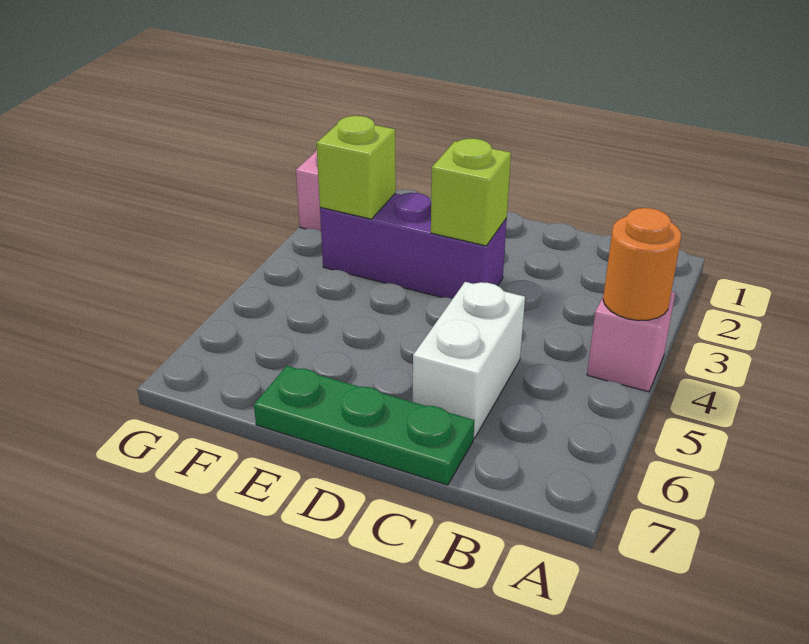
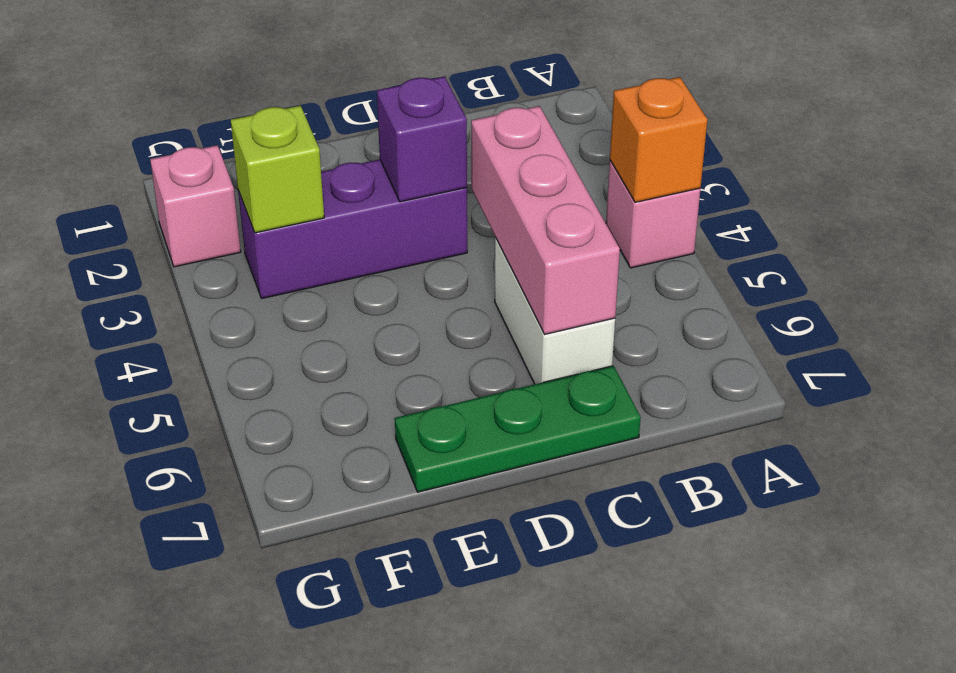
orange round brick A4 level 2 -> orange brick A4 level 2
none -> pink brick C4:C6 level 2
lime brick D3 level 2 -> purple brick D3 level 2

